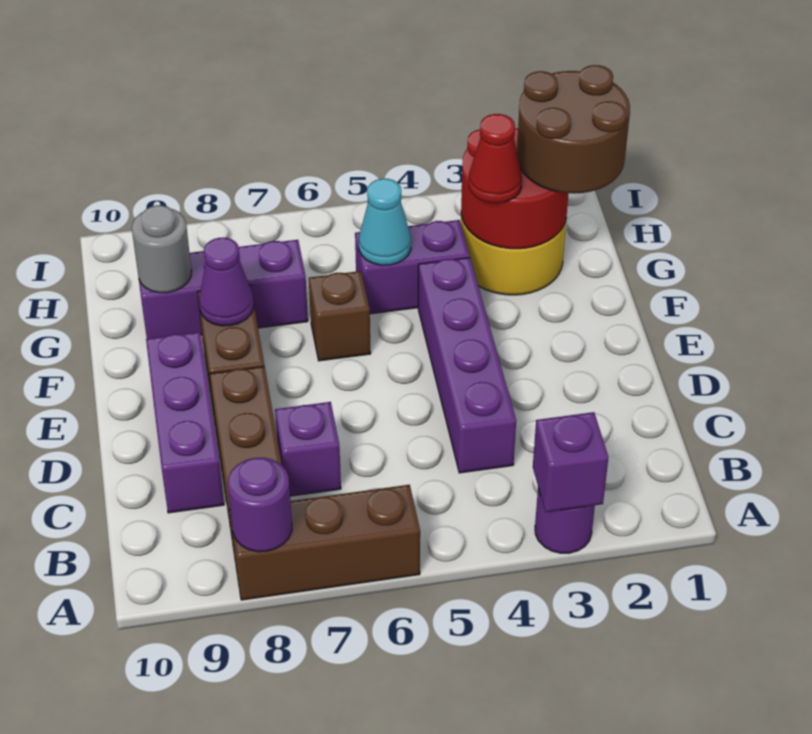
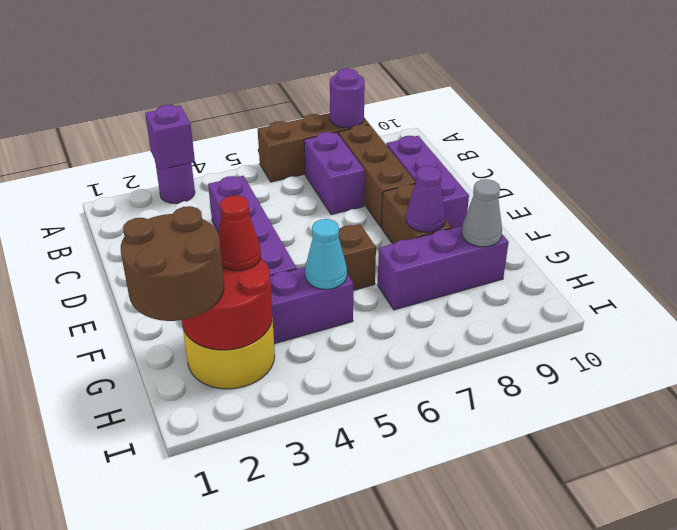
purple brick C7 level 1 -> purple brick B7:C7 level 1
grey round brick G9 level 2 -> grey cone G9 level 2

